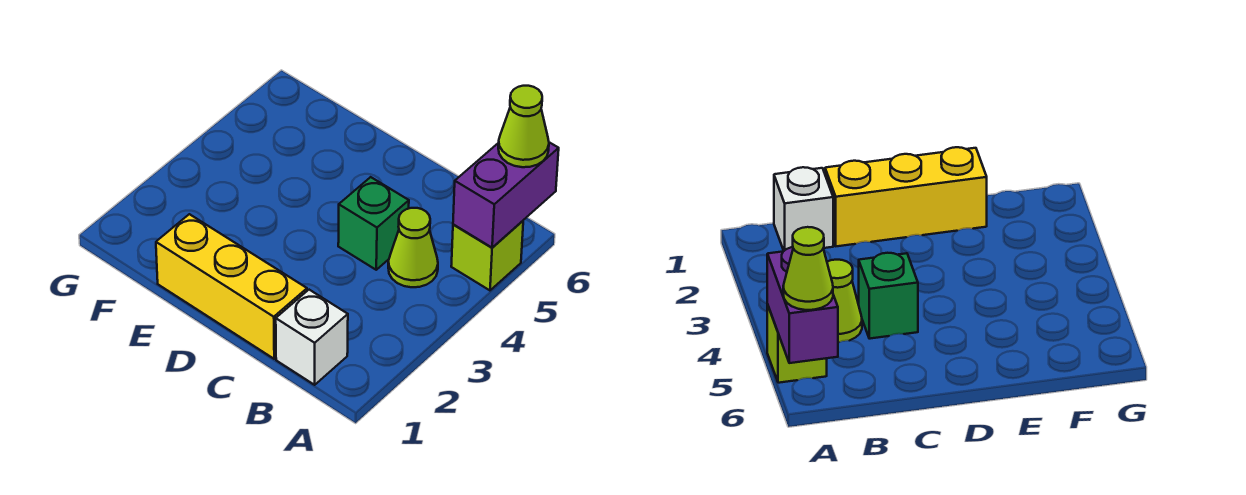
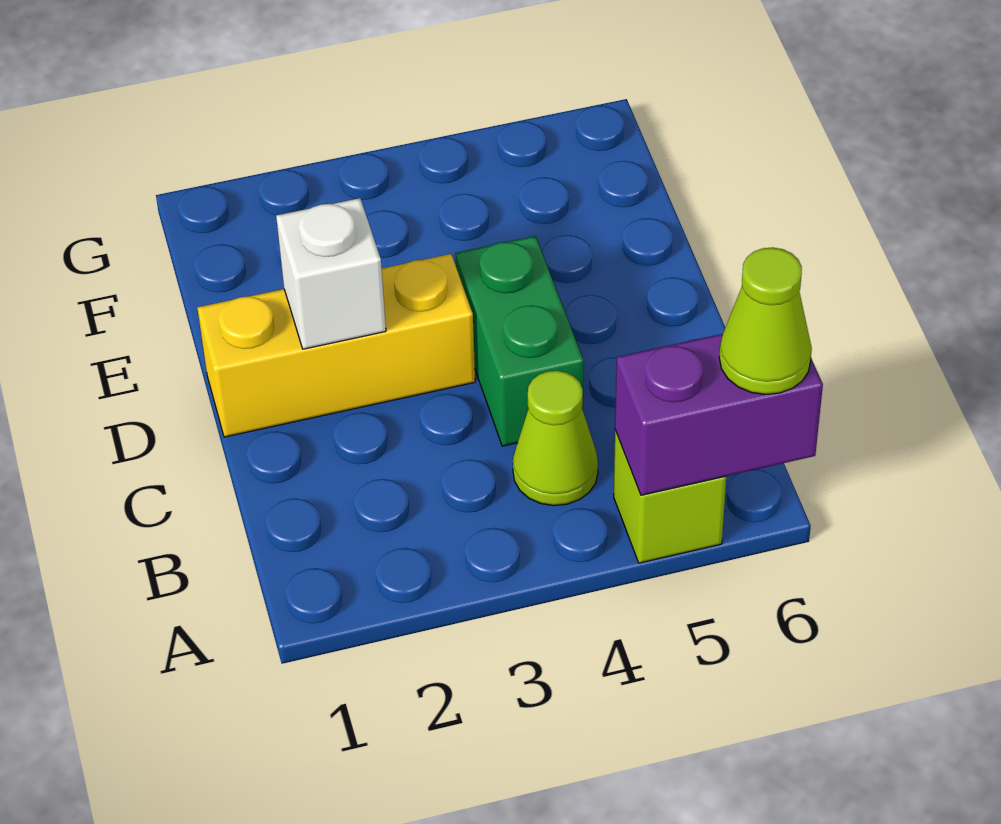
white brick B1 level 1 -> white brick D2 level 2
yellow brick C1:E1 level 1 -> yellow brick D1:D3 level 1
green brick C4 level 1 -> green brick C4:D4 level 1

